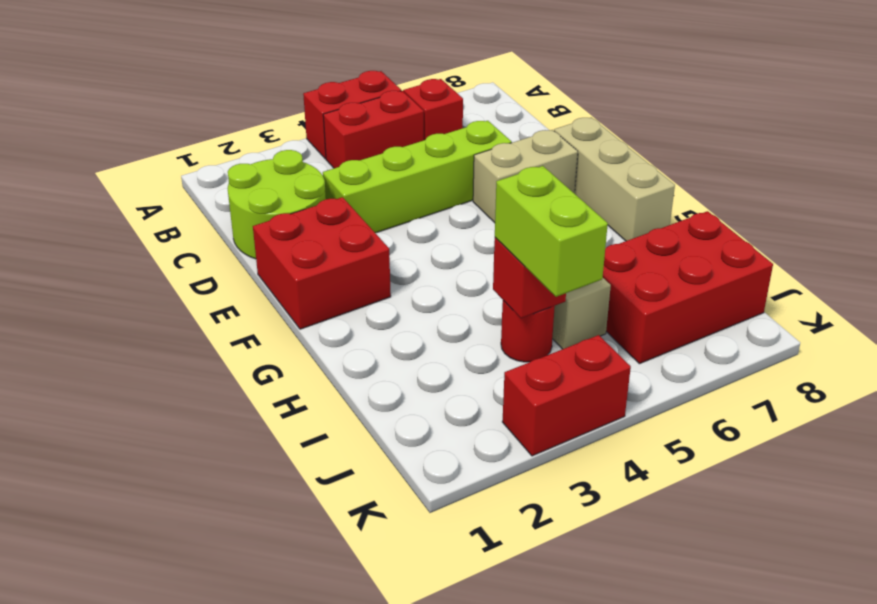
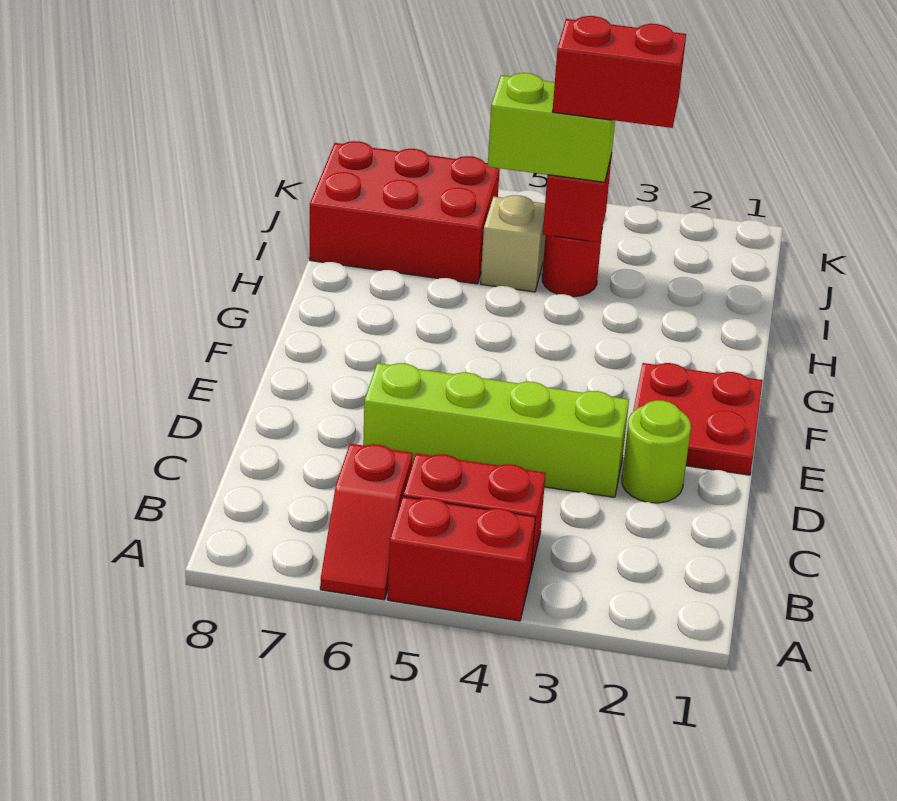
lime round brick C1:D2 level 1 -> lime round brick D2 level 1
red brick E1:F2 level 1 -> red plate E1:F2 level 1
tan brick E6:E7 level 1 -> none
tan brick E8:G8 level 1 -> none
lime brick I4:J4 level 3 -> lime brick I4:I5 level 3
red brick K3:K4 level 1 -> red brick I3:I4 level 4

